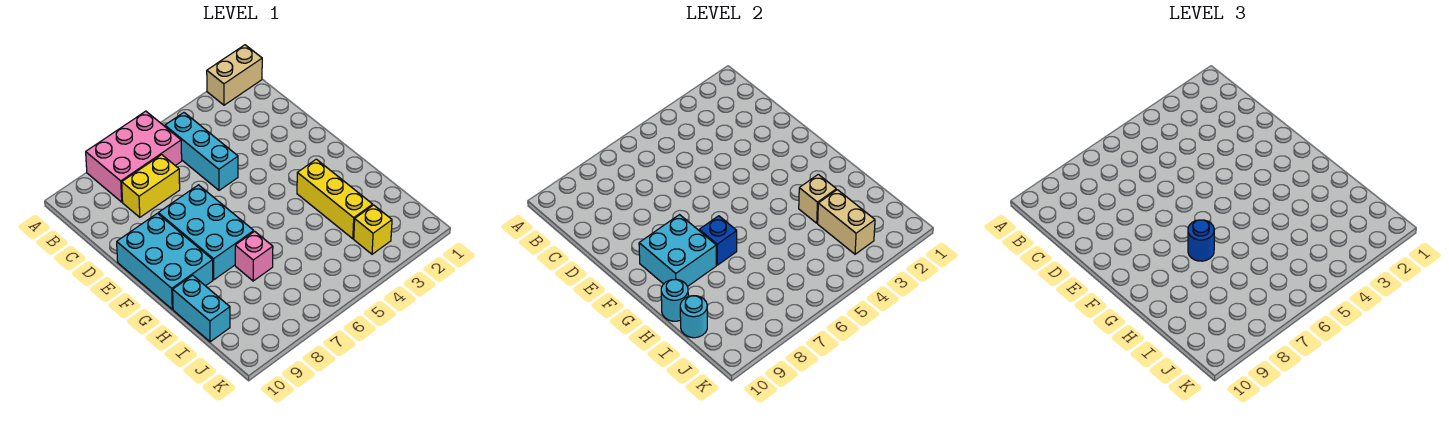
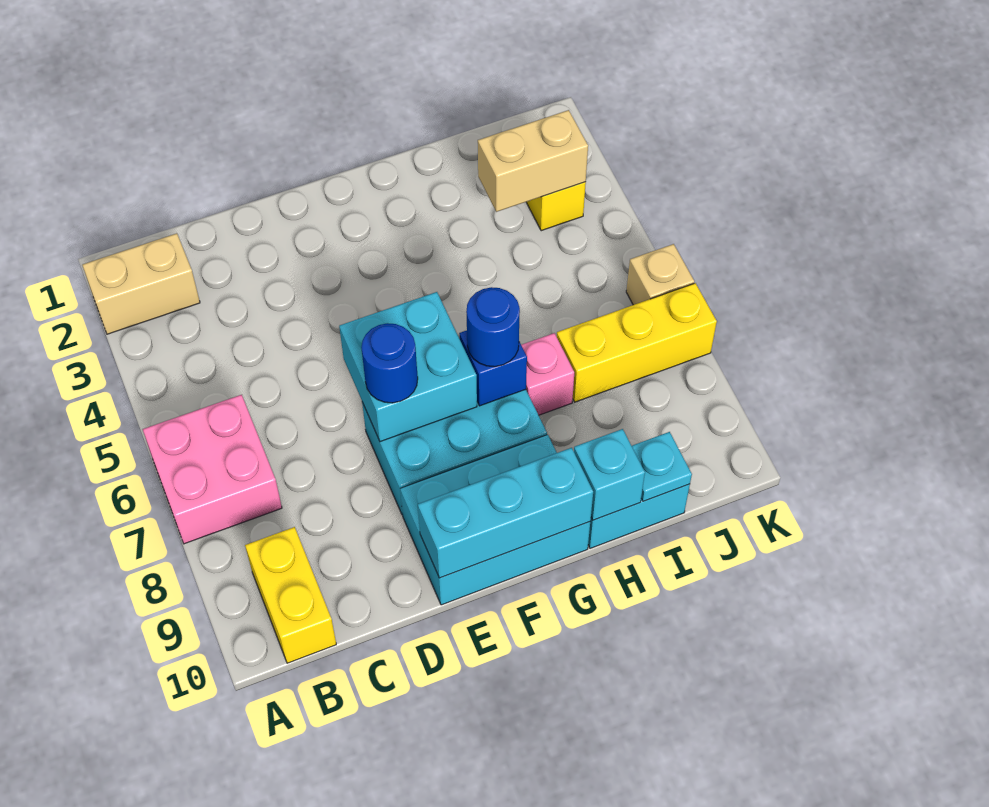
tan brick A1:A2 level 1 -> tan brick A2:B2 level 1
pink brick A6:B8 level 1 -> pink brick A6:B7 level 1
cyan brick B5:D5 level 1 -> cyan brick E10:G10 level 2
yellow brick C7:C8 level 1 -> yellow brick B9:B10 level 1
none -> blue round brick E7 level 3
cyan brick F8:G9 level 2 -> cyan brick E6:F7 level 2
yellow brick G3:I3 level 1 -> yellow brick I7:K7 level 1
tan brick H3 level 2 -> tan brick K6 level 1
cyan round brick H10 level 2 -> cyan brick H10 level 2
cyan round brick I10 level 2 -> cyan plate I10 level 2

